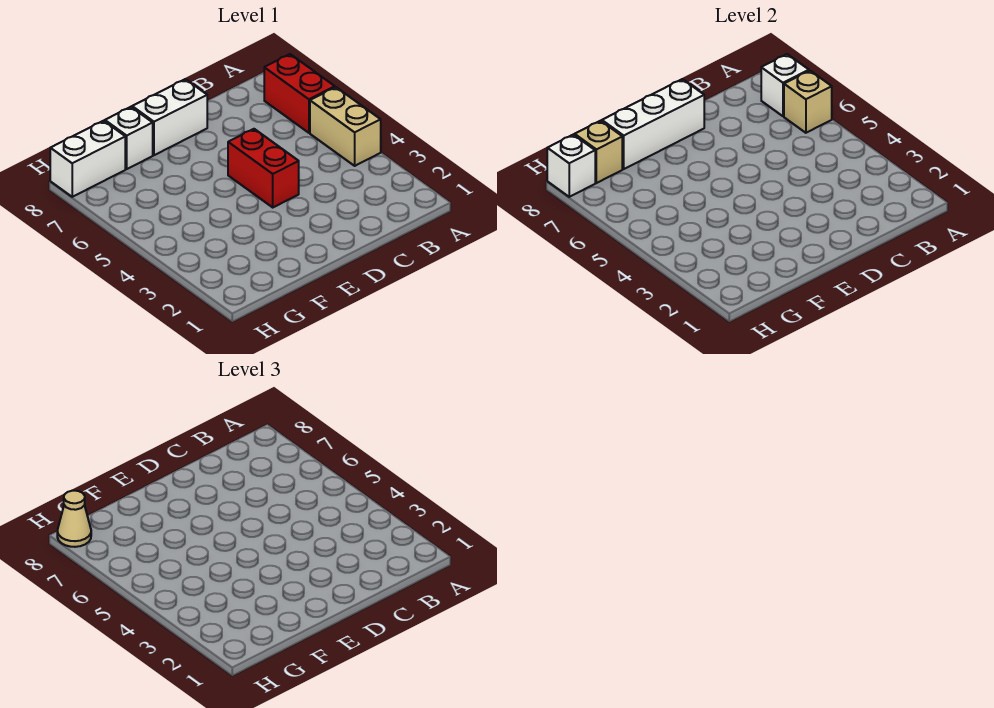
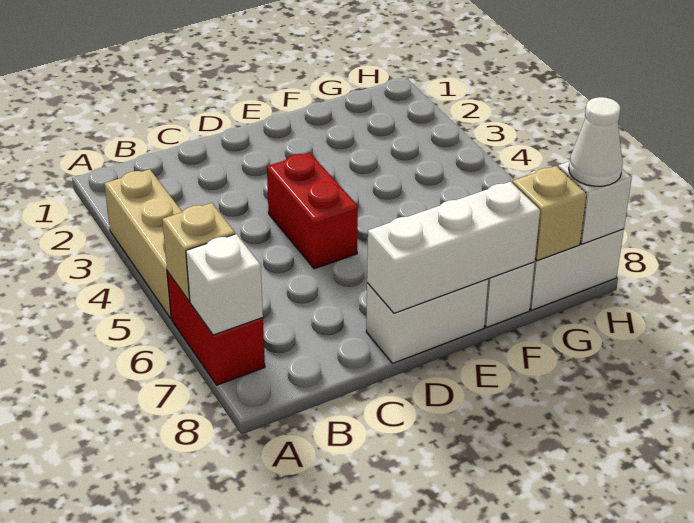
tan brick A4:A5 level 1 -> tan brick A3:A5 level 1
tan cone H8 level 3 -> white cone H8 level 3

